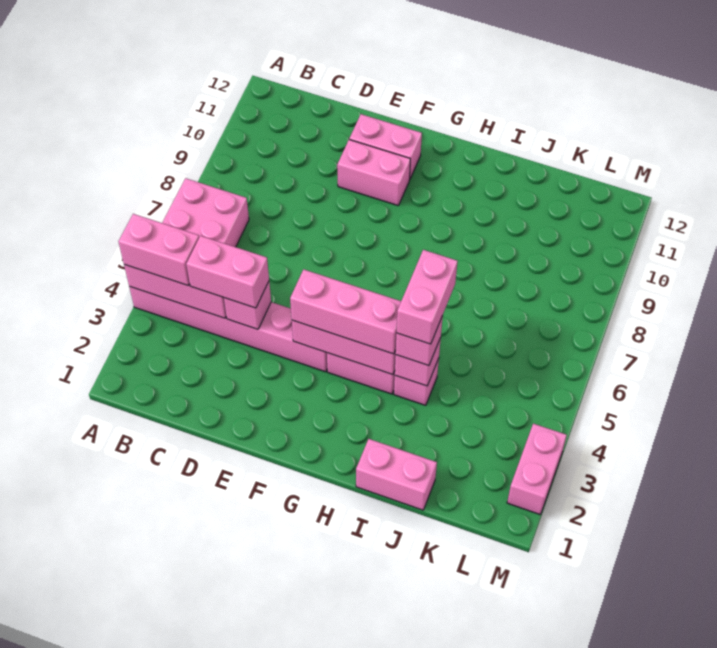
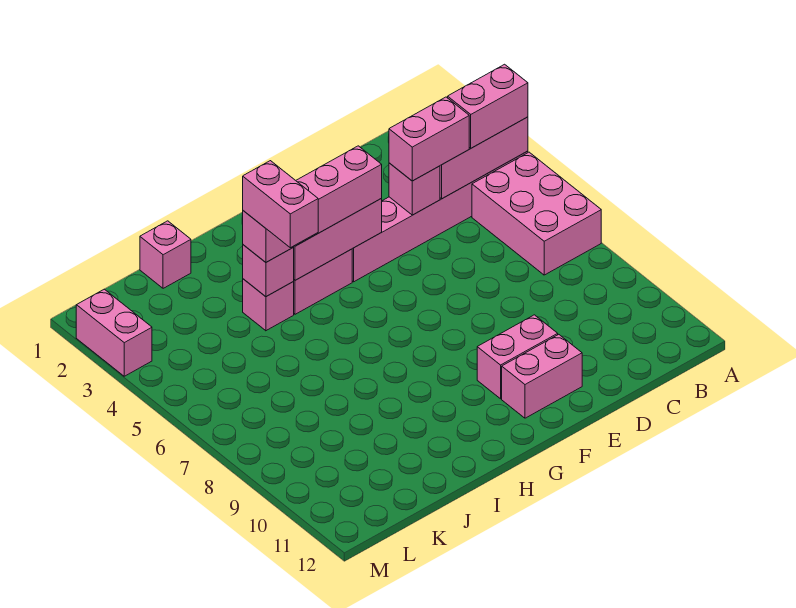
pink brick I1:J1 level 1 -> pink brick J1 level 1

